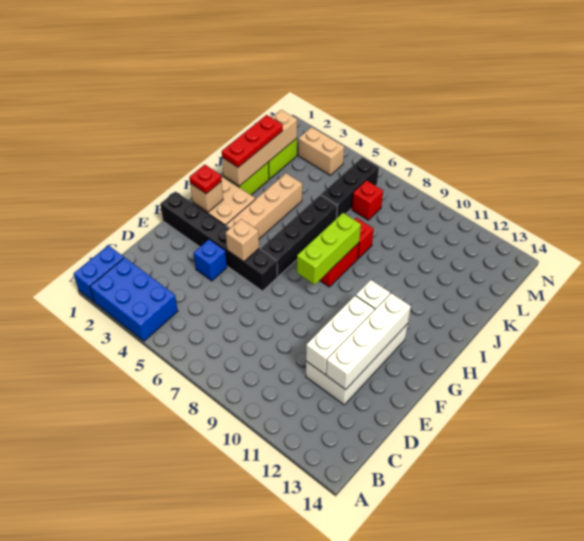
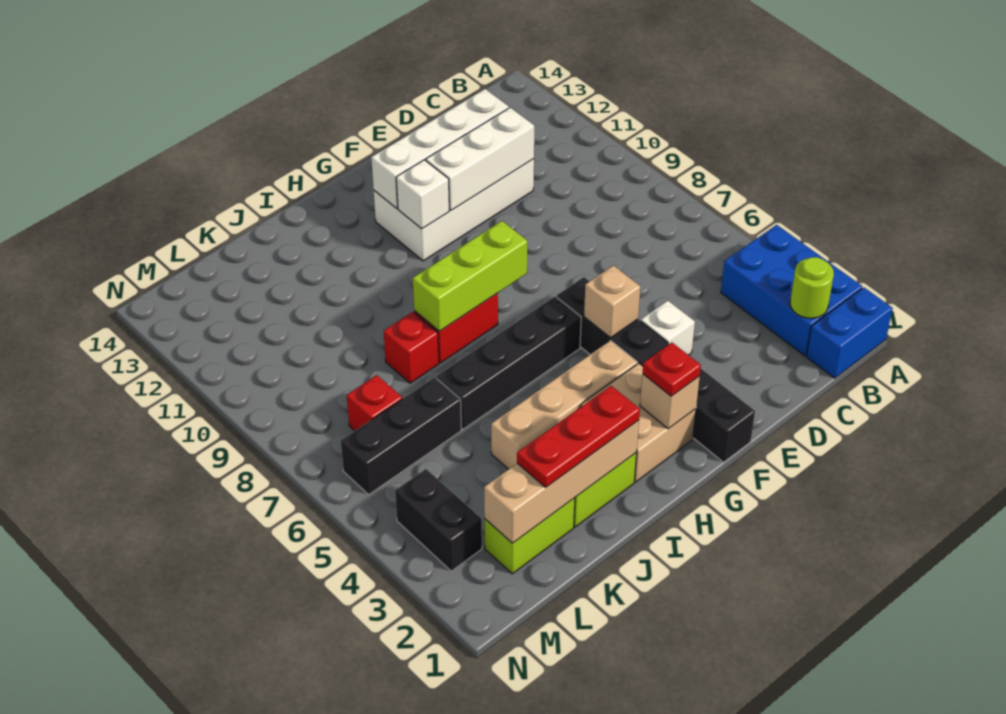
none -> lime round brick B2 level 2
blue brick E4 level 1 -> white brick E4 level 1
tan brick M3:M4 level 1 -> black brick M3:M4 level 1

